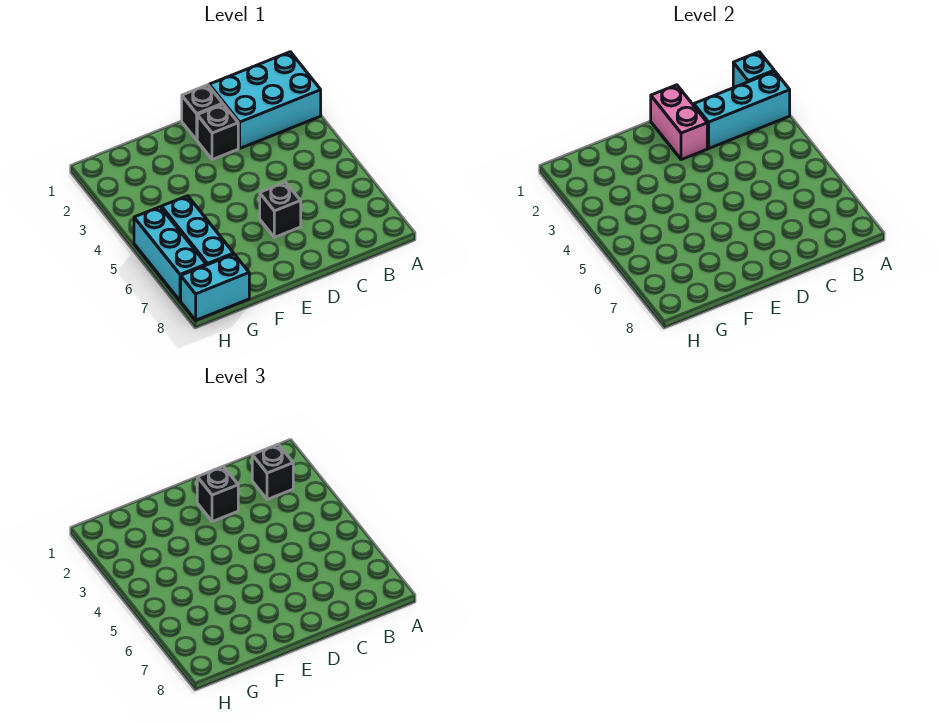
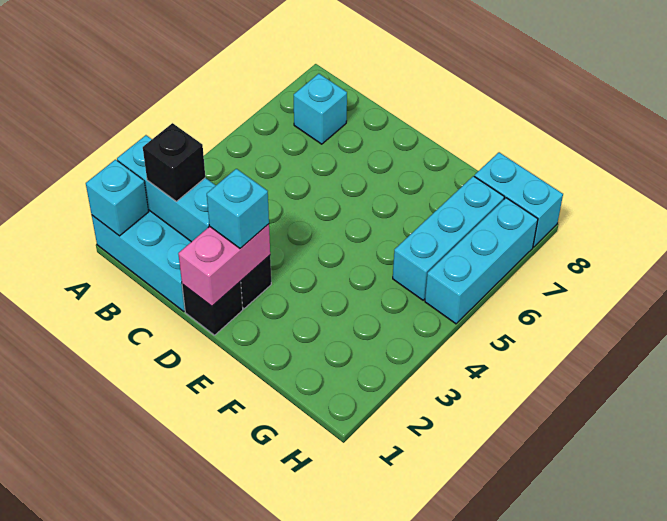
none -> cyan brick B7 level 1
black brick D2 level 3 -> cyan brick D2 level 3
black brick D6 level 1 -> none

